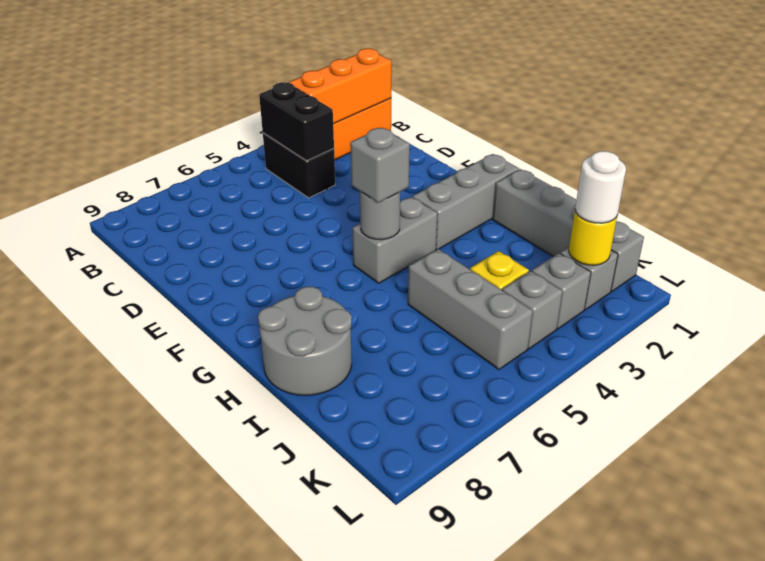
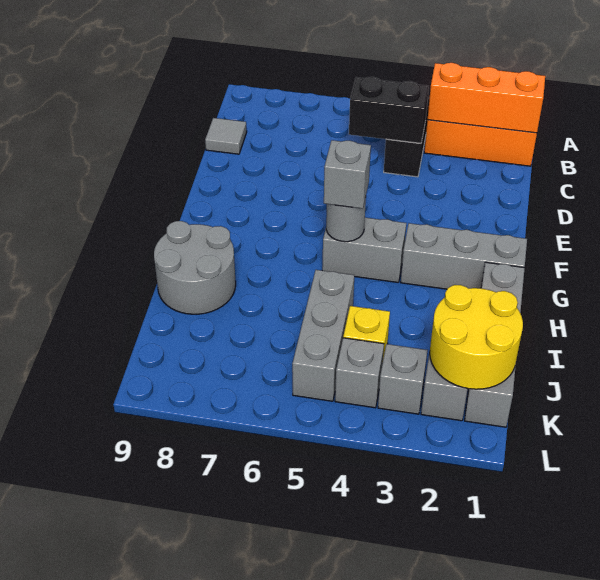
black brick B4:C4 level 2 -> black brick C4:C5 level 2
none -> grey tile C9 level 1
yellow round brick K2 level 2 -> yellow round brick J1:K2 level 2
white round brick K2 level 3 -> none

